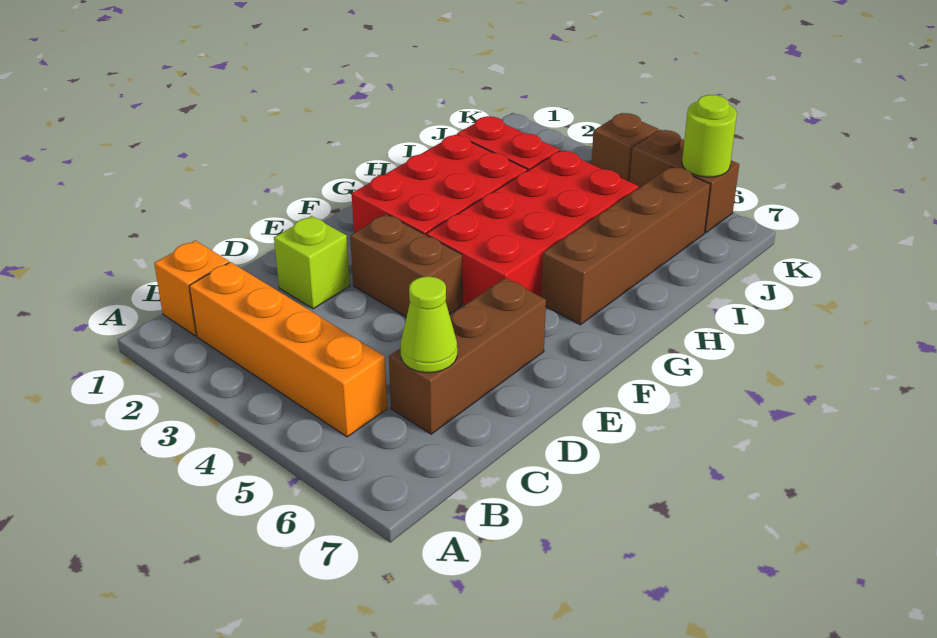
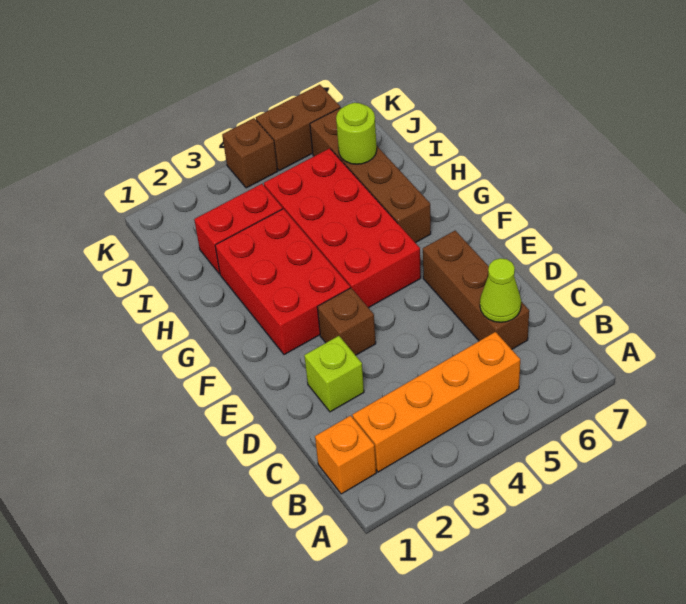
brown brick E3:E4 level 1 -> brown brick E3 level 1
lime round brick K6 level 2 -> lime round brick I6 level 2

